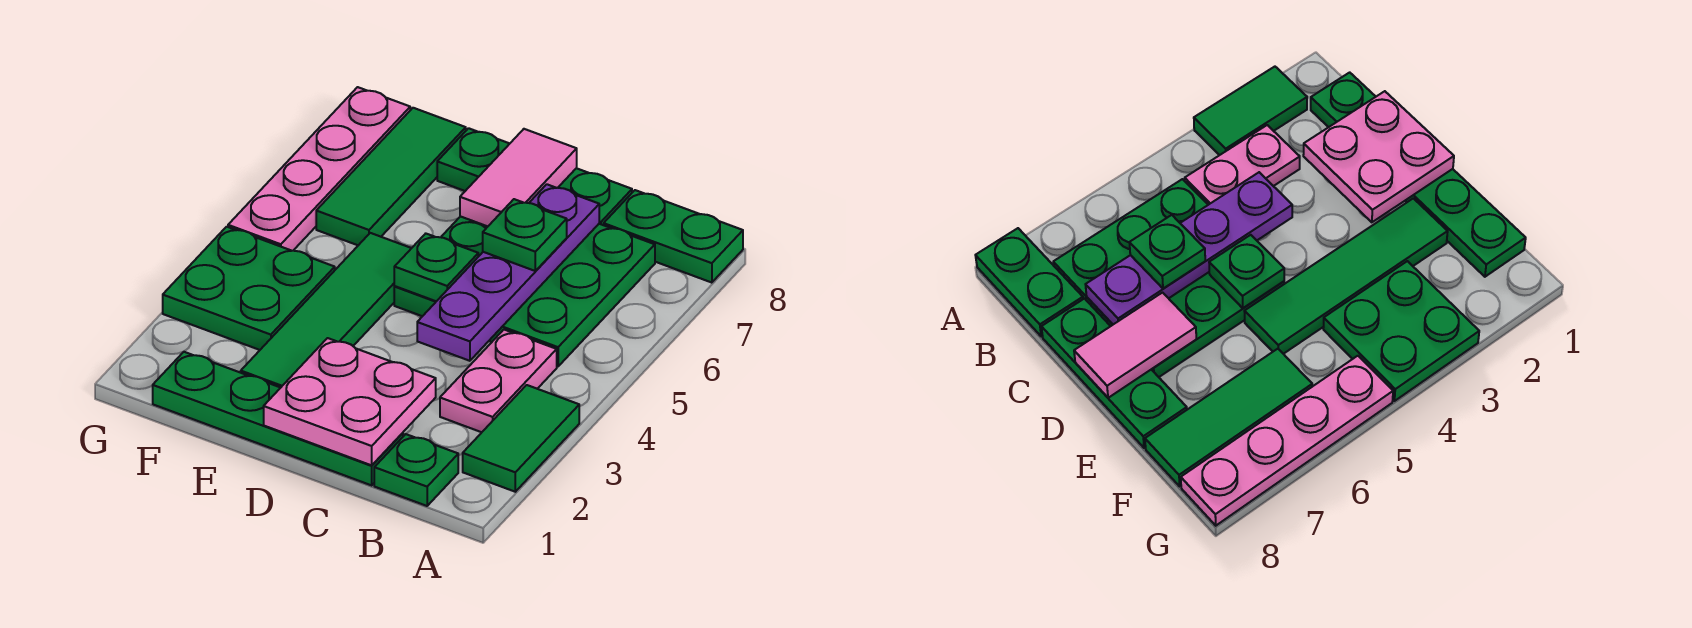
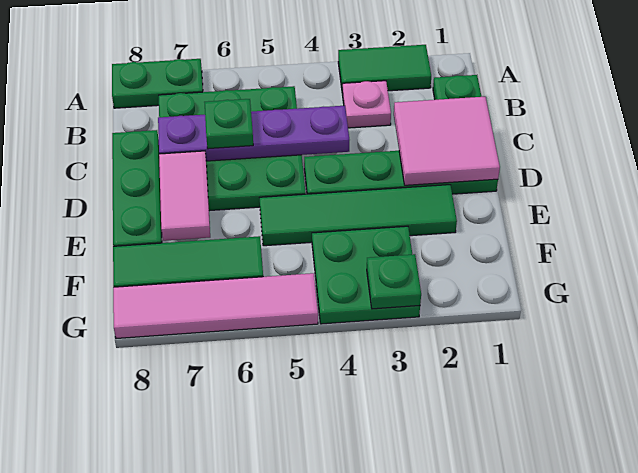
green plate A8:B8 level 1 -> green plate A7:A8 level 1
pink plate B3:B4 level 1 -> pink plate B3 level 1
green plate C1:F1 level 1 -> green plate D1:D4 level 1
pink plate C1:D2 level 2 -> pink tile C1:D2 level 2
green plate D5 level 2 -> green plate G3 level 2
pink tile D7:D8 level 2 -> pink tile D7:E7 level 2
pink plate G5:G8 level 1 -> pink tile G5:G8 level 1

